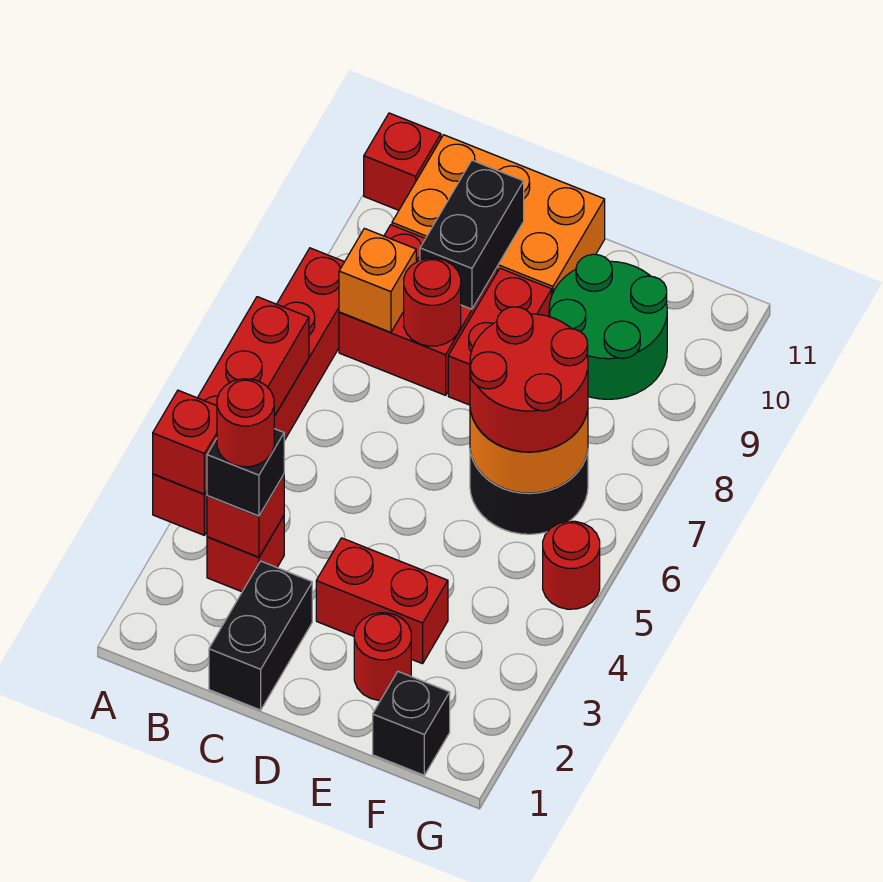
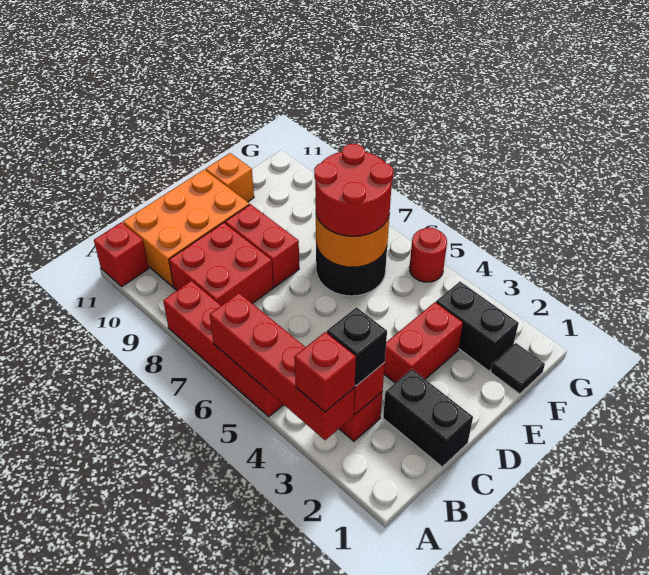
red round brick B3 level 4 -> none
orange brick B8 level 2 -> orange brick E11 level 1
red round brick C8 level 2 -> none
black brick C9:C10 level 2 -> black brick F2:F3 level 1
red round brick E2 level 1 -> none
green round brick E9:F10 level 1 -> none
black brick F1 level 1 -> black tile F1 level 1

